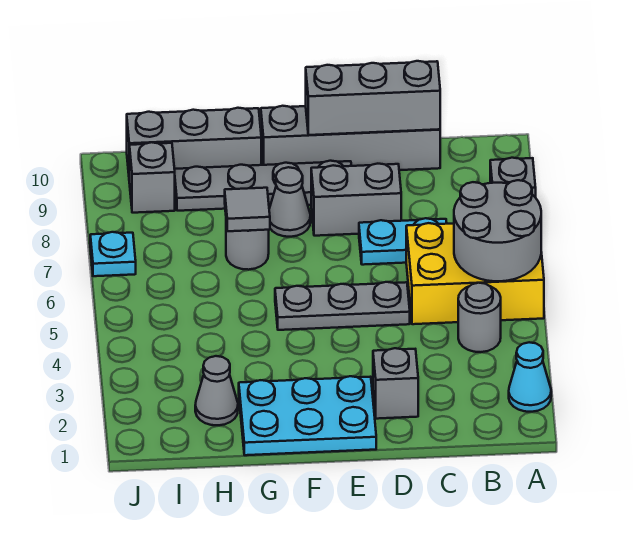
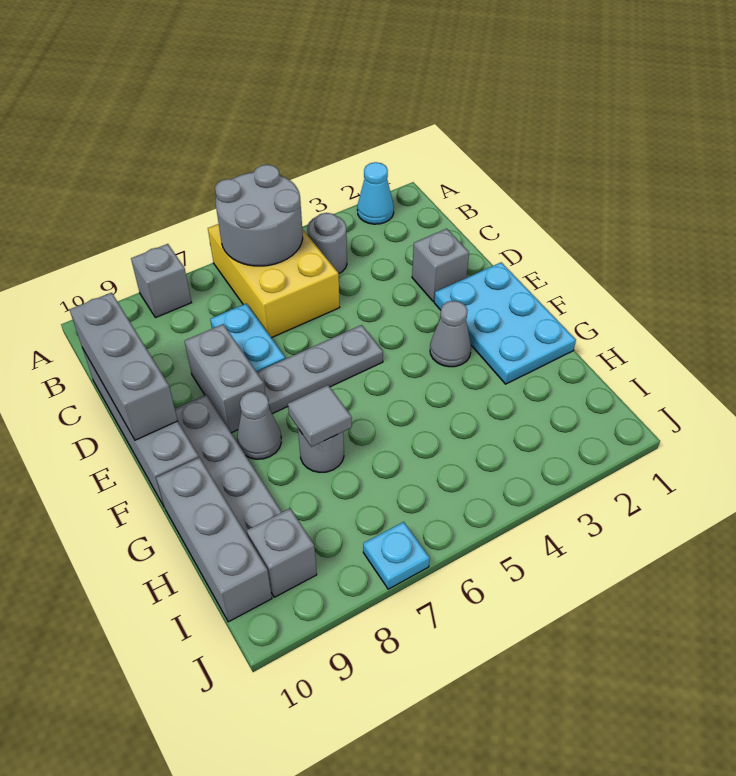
grey plate D5:F5 level 1 -> grey plate E5:E7 level 1
grey cone H2 level 1 -> grey cone F3 level 1

